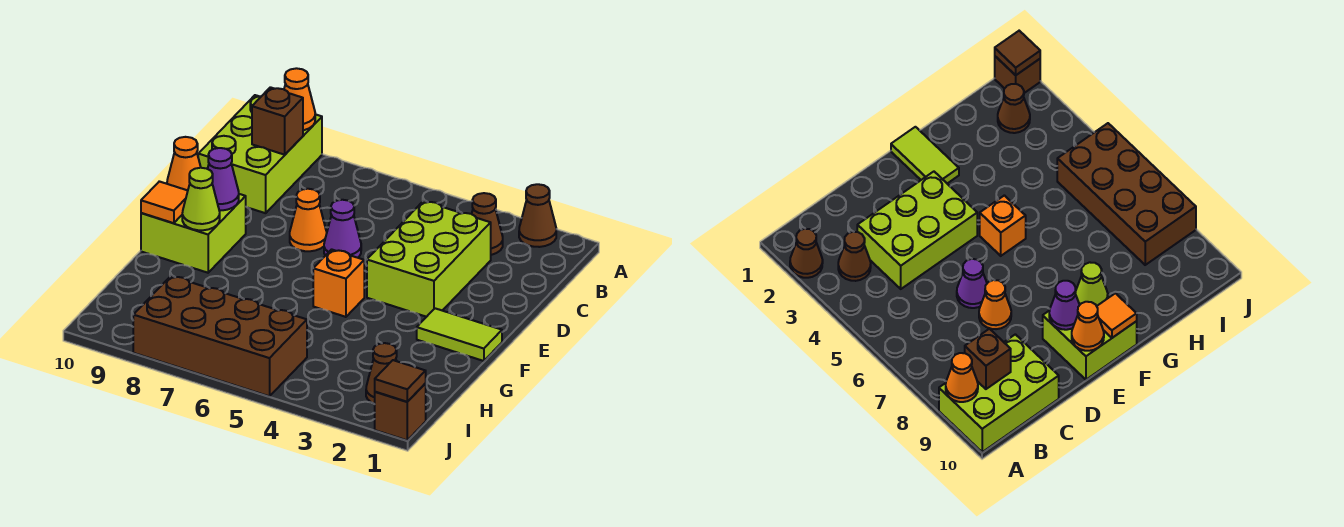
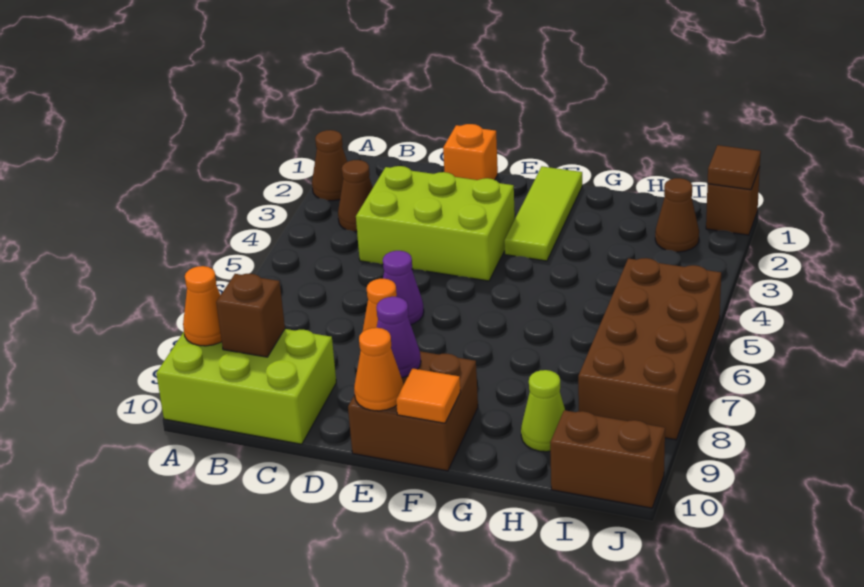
lime brick E9:F10 level 1 -> brown brick E9:F10 level 1
lime tile F1:F2 level 1 -> lime tile F1:F3 level 1
orange brick F5 level 1 -> orange brick D1 level 1
lime cone F9 level 2 -> lime cone H9 level 1
none -> brown brick I10:J10 level 1

